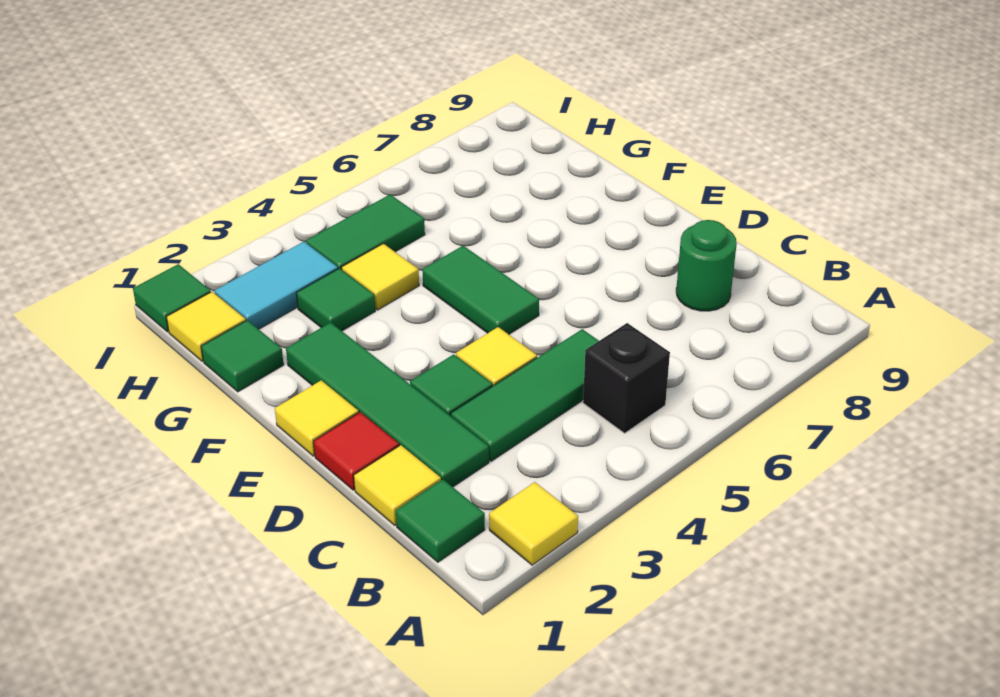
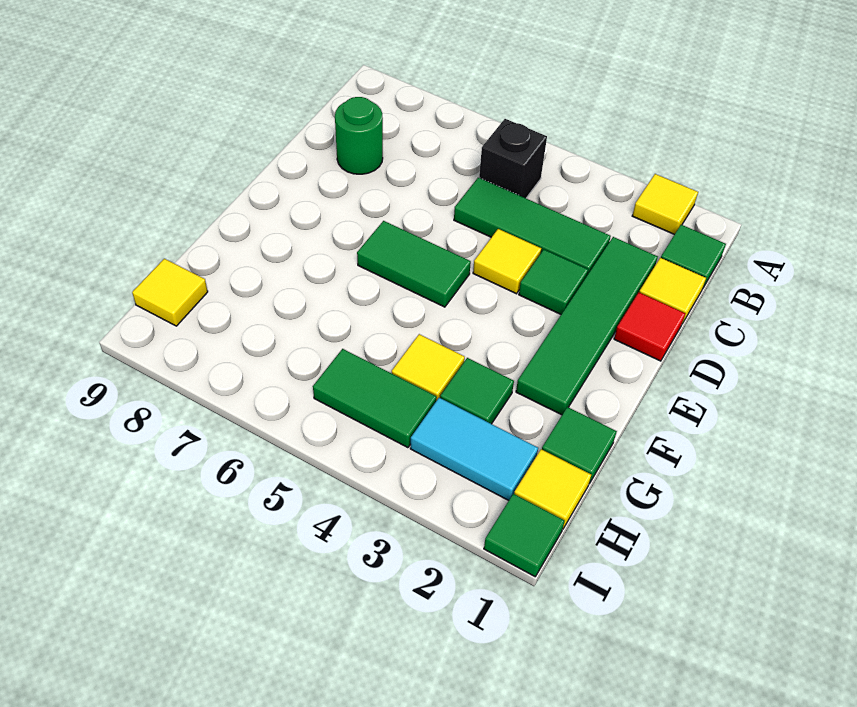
yellow tile E1 level 1 -> yellow tile H9 level 1
green tile E5:F5 level 1 -> green tile E5:E6 level 1

